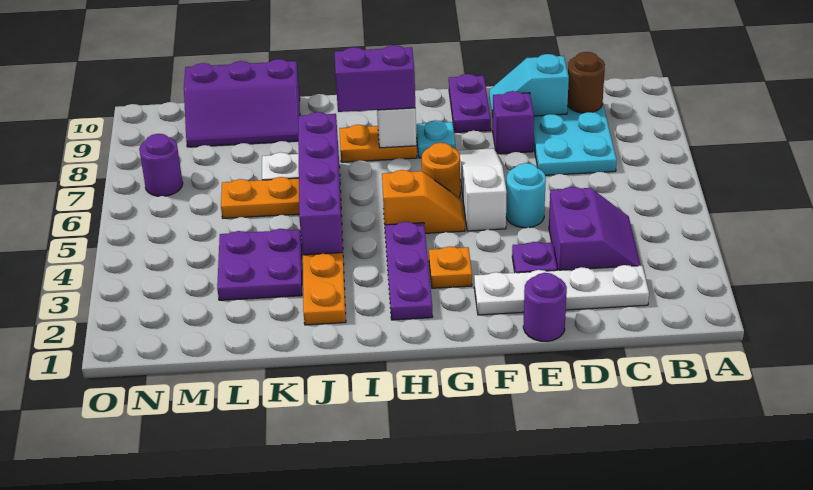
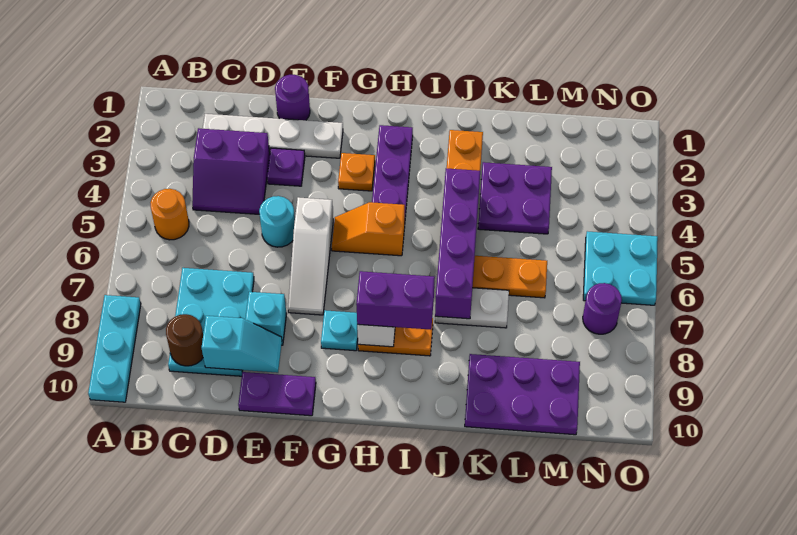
none -> cyan plate A8:A10 level 1
purple slope C3:D4 level 1 top D -> purple slope C3:D4 level 1 top 3
purple brick E8 level 1 -> cyan brick E8 level 1
purple plate F9:F10 level 1 -> purple plate E10:F10 level 1
orange round brick G6 level 1 -> orange round brick B5 level 1
purple slope K9:M10 level 1 top 10 -> purple plate K9:M10 level 1
none -> cyan plate N5:O6 level 1

